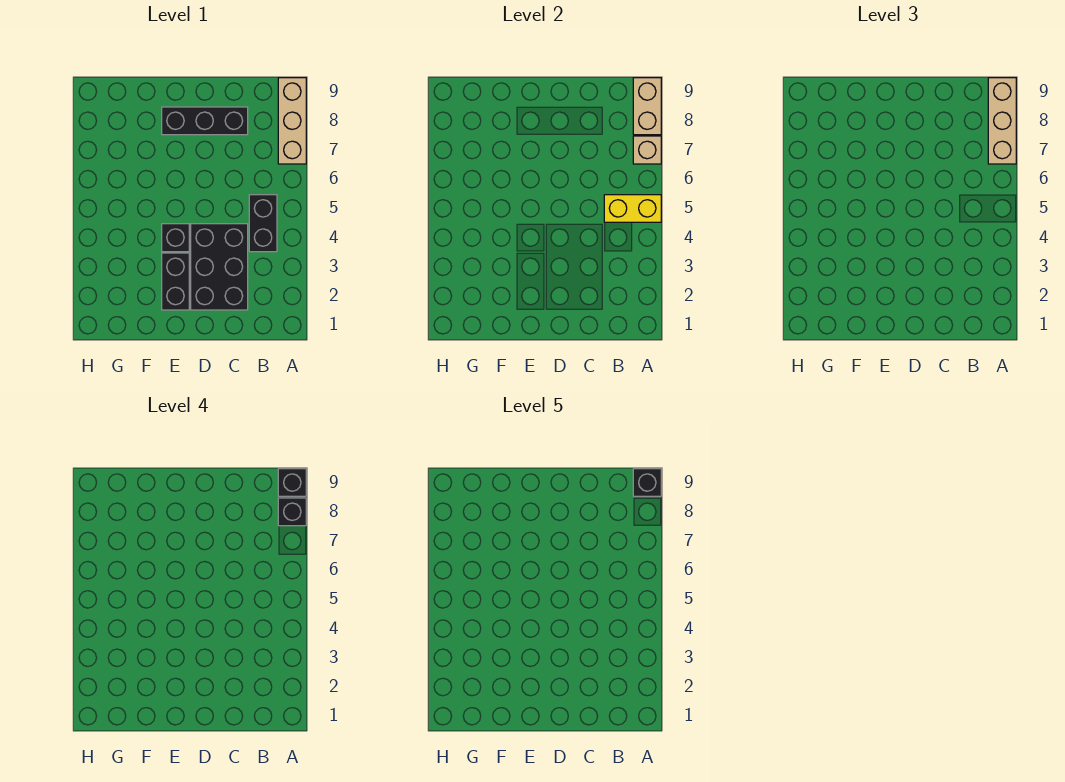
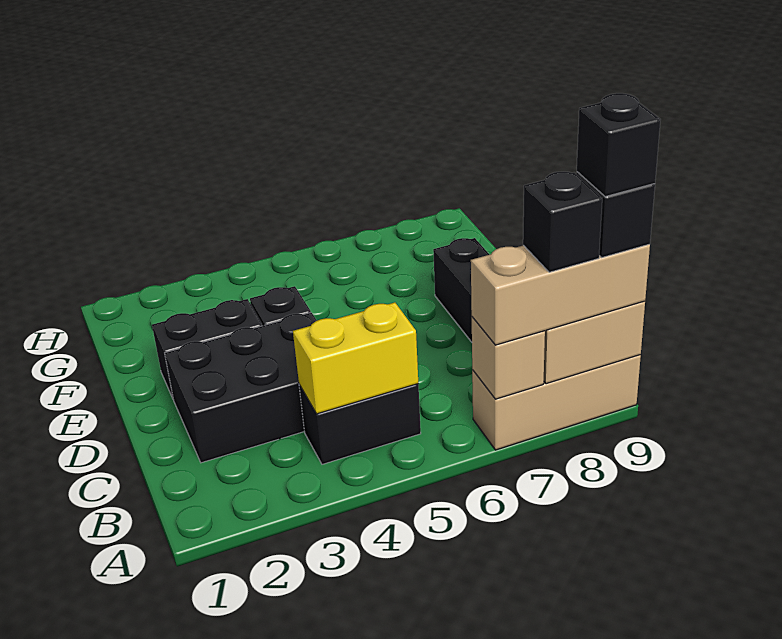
yellow brick A5:B5 level 2 -> yellow brick B4:B5 level 2

